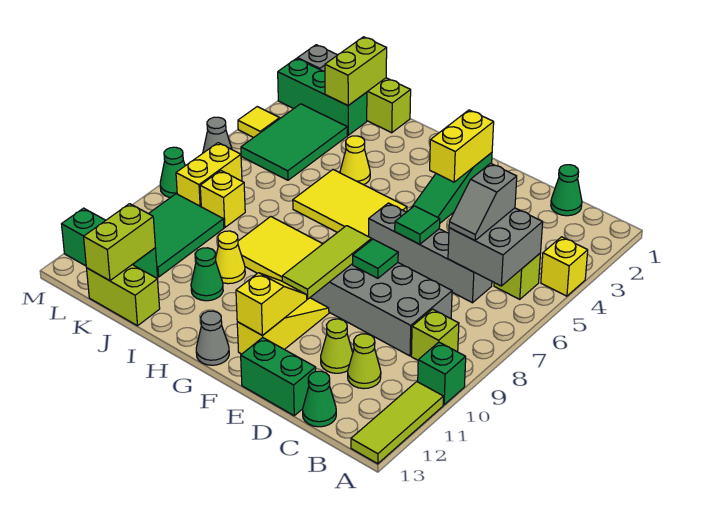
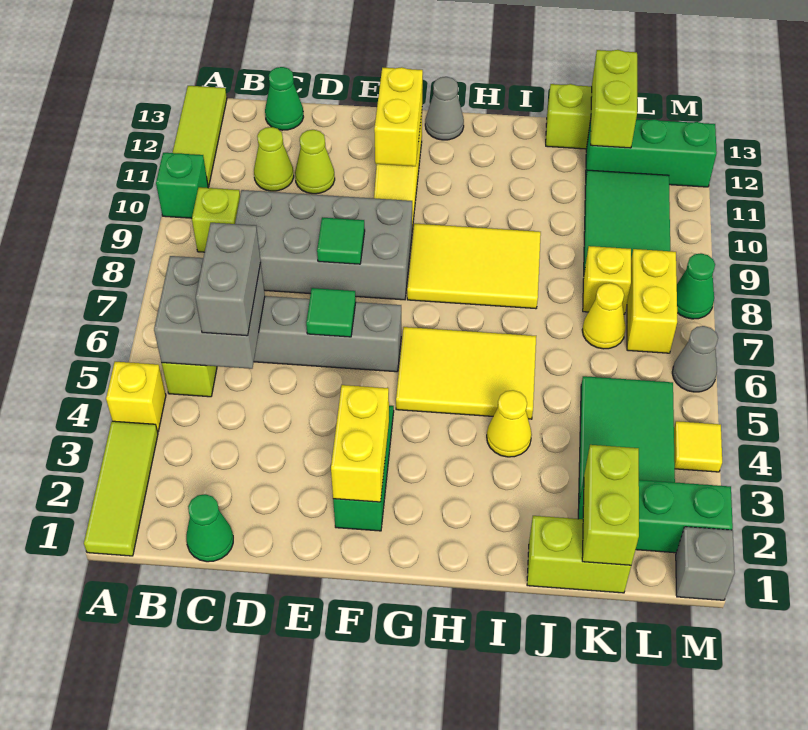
grey slope C5:C6 level 3 top 5 -> grey brick C5:C6 level 3
green brick D13:E13 level 1 -> none
lime tile F8:F10 level 2 -> lime tile A1:A3 level 1
yellow slope F11:F12 level 2 top 12 -> yellow brick F11:F12 level 2
yellow cone I10 level 1 -> yellow cone K7 level 1
green cone I11 level 1 -> none

